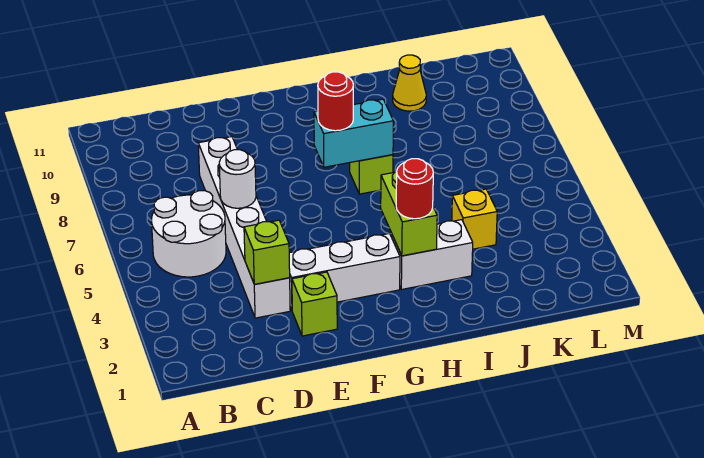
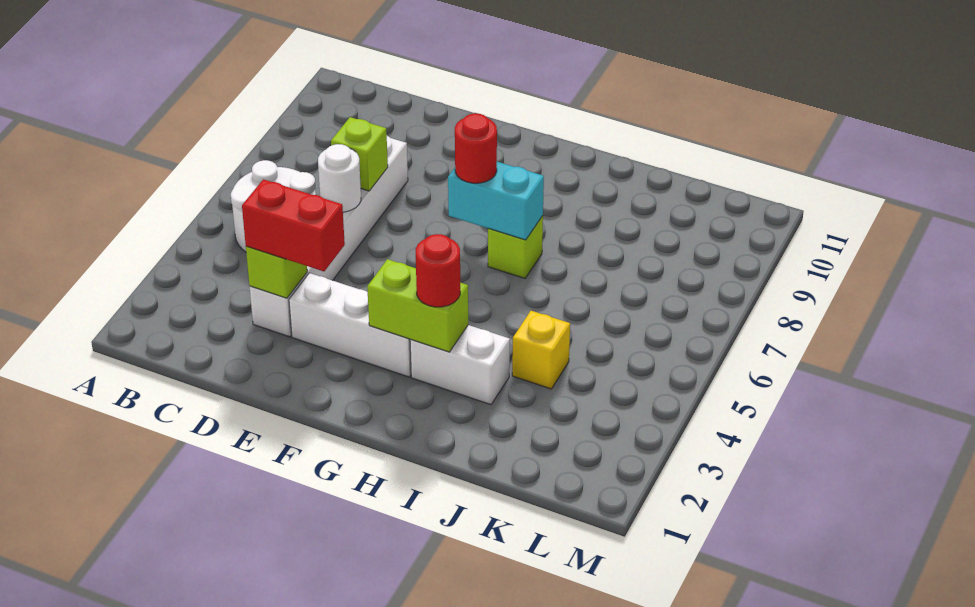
none -> red brick D3:E3 level 3
lime brick E2 level 1 -> lime brick D7 level 2
lime brick H3:H4 level 2 -> lime brick G3:H3 level 2
yellow cone J10 level 1 -> none

